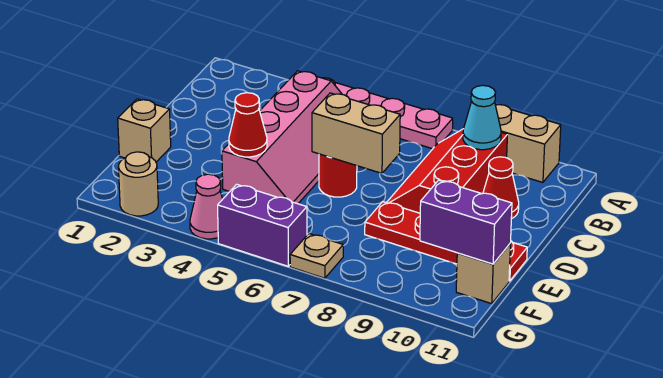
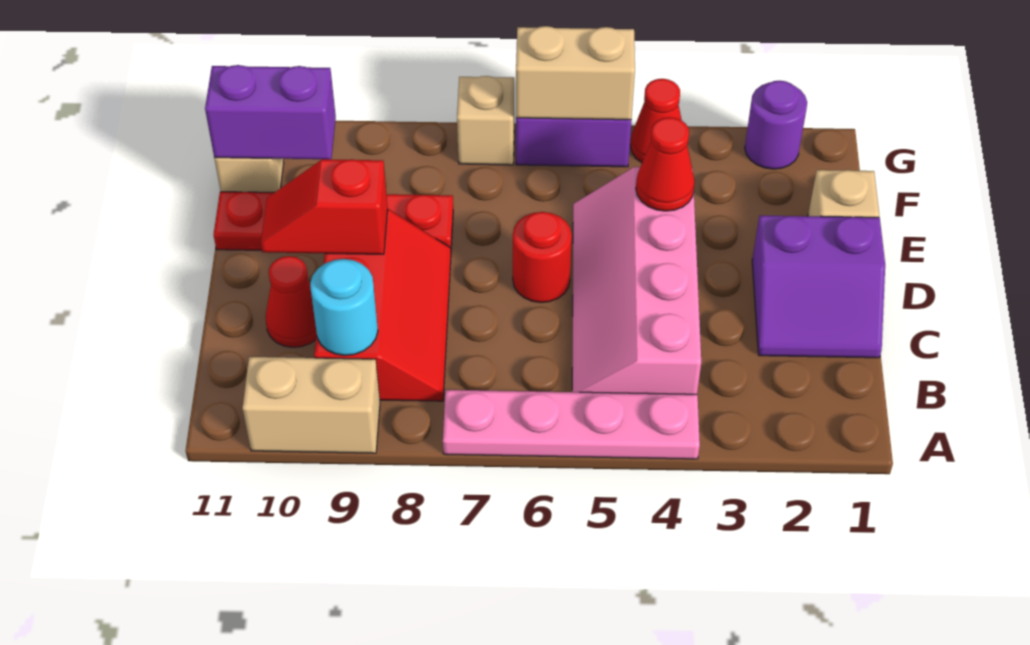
cyan cone B9 level 2 -> cyan round brick B9 level 2
none -> purple slope C1:D2 level 1 top D
tan brick D6:D7 level 2 -> tan brick G5:G6 level 2
none -> red slope D9:D10 level 2 top 9
tan round brick G2 level 1 -> purple round brick G2 level 1
pink cone G4 level 1 -> red cone G4 level 1
tan plate G7 level 1 -> tan brick G7 level 1

